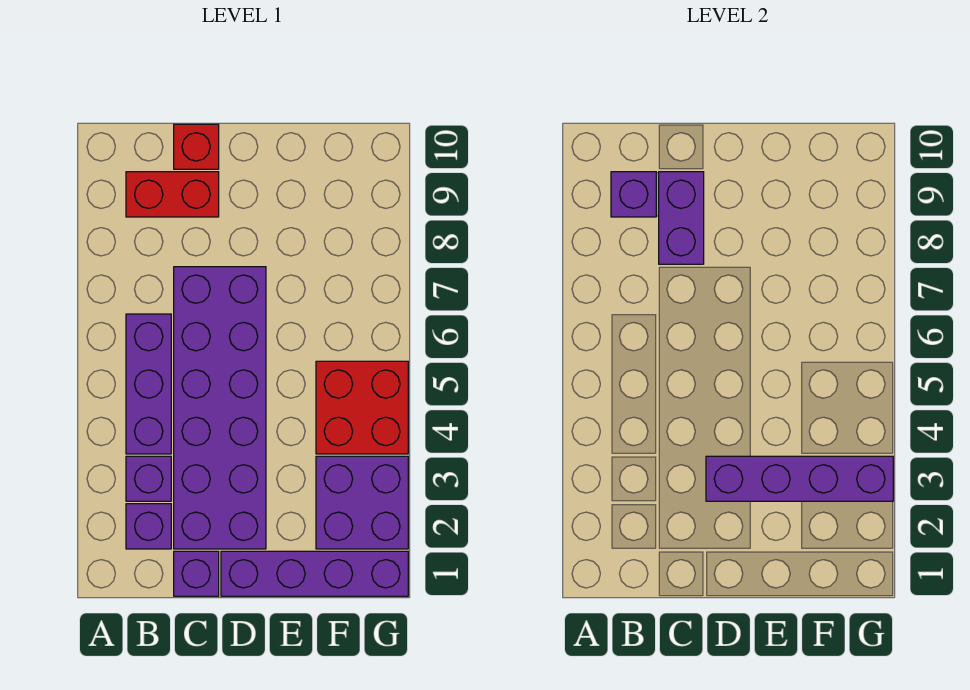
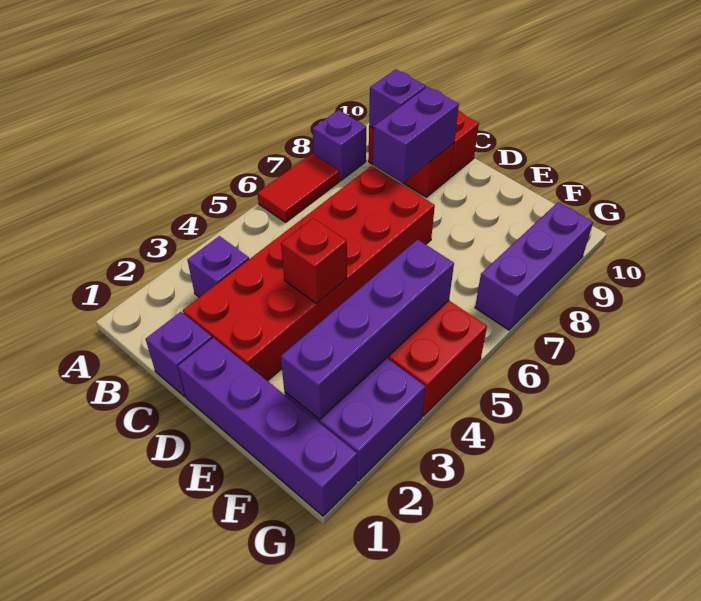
none -> red tile A6:A7 level 1
purple brick B2 level 1 -> purple brick A8 level 1
purple brick B4:B6 level 1 -> purple brick G7:G9 level 1
purple brick C2:D7 level 1 -> red brick C2:D7 level 1
purple brick D3:G3 level 2 -> purple brick F2:F5 level 2
none -> red brick D4 level 2

